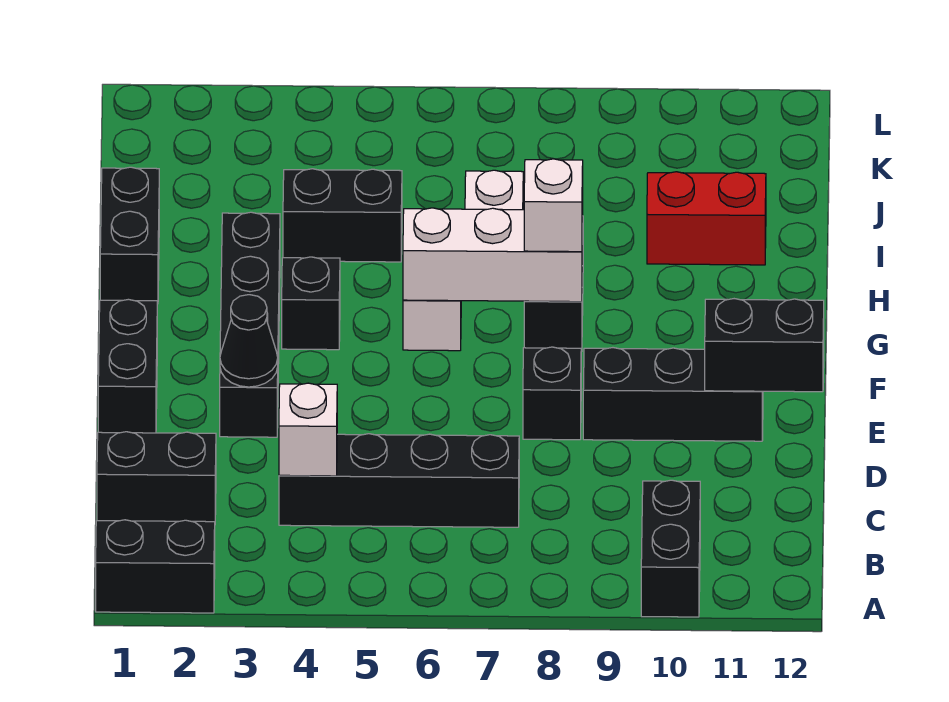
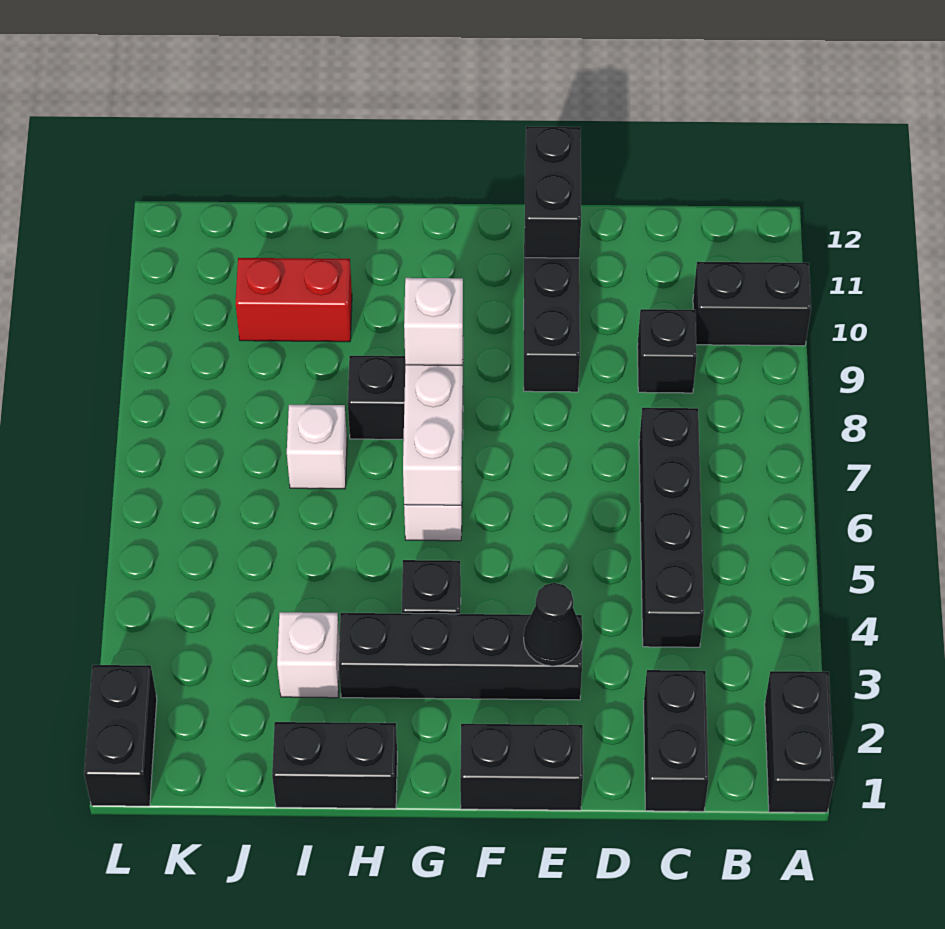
white brick C4 level 2 -> white brick I3 level 1
black brick E8 level 1 -> black brick C9 level 1
black brick I4:I5 level 1 -> black brick L1:L2 level 1
red brick I10:I11 level 1 -> red brick I10:J10 level 1

